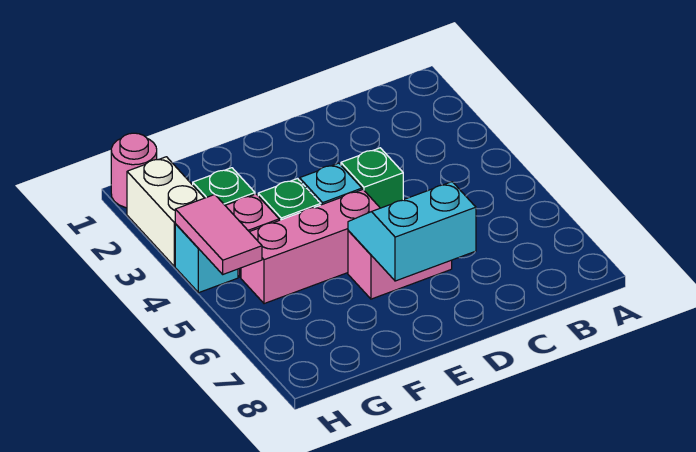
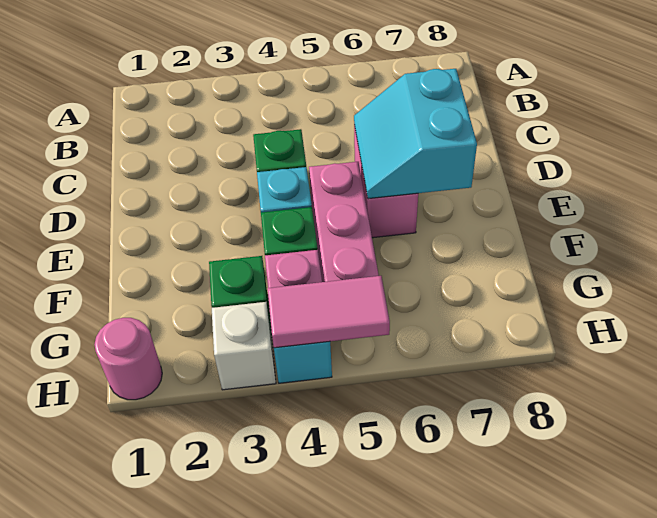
white brick H2:H3 level 1 -> white brick H3 level 1

